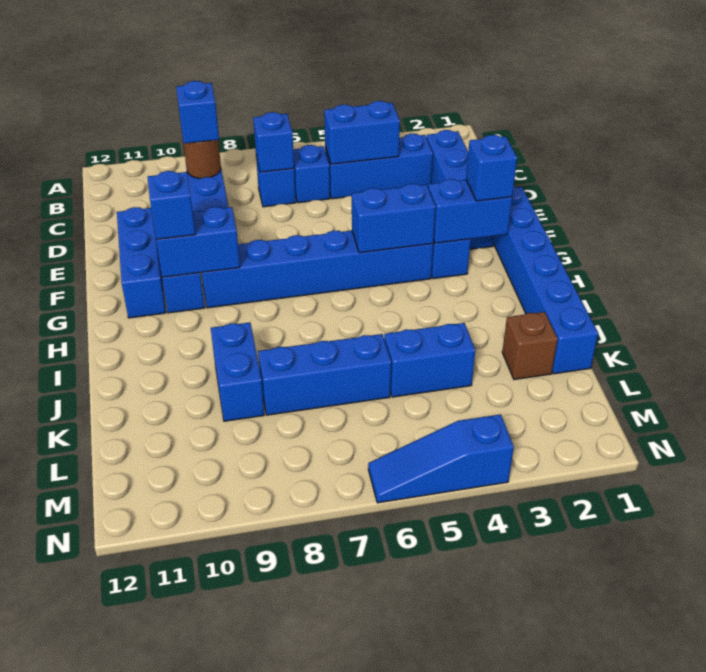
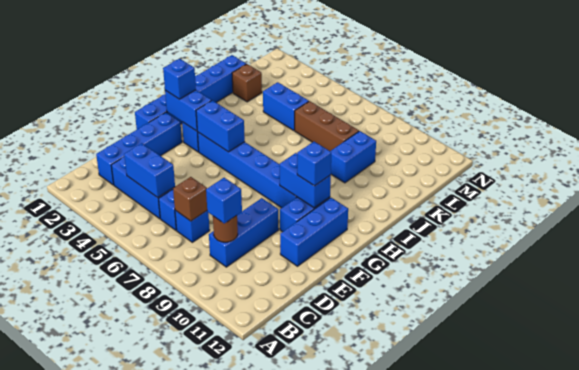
blue brick C7 level 2 -> brown brick C7 level 2
blue brick K6:K8 level 1 -> brown brick K6:K8 level 1
blue slope N4:N6 level 1 top 4 -> none

